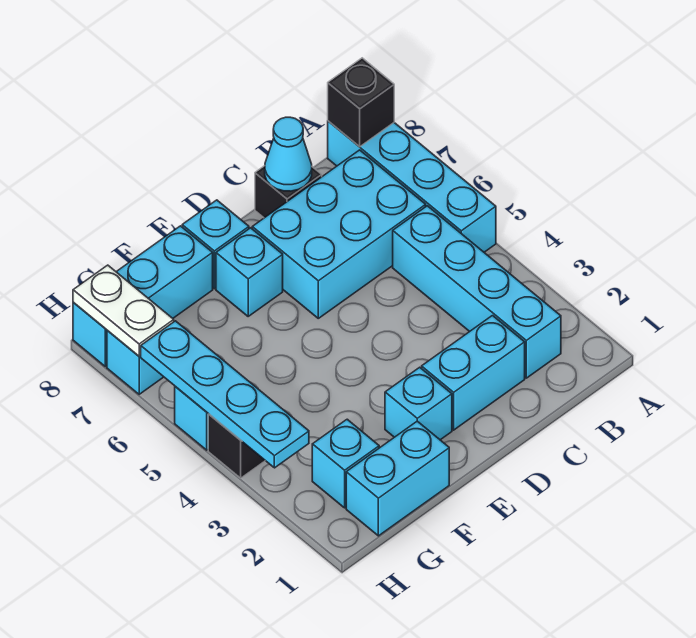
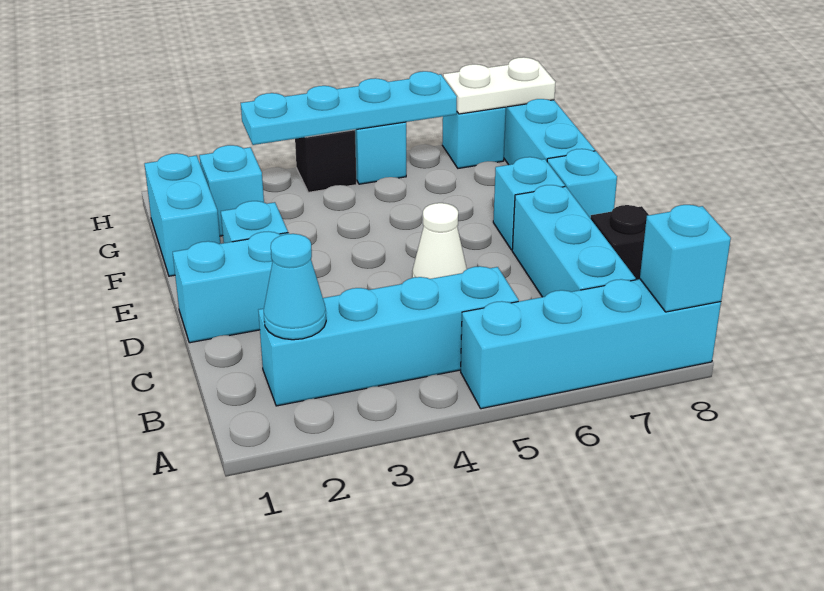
black brick A8 level 2 -> cyan brick A8 level 2
cyan brick B6:D7 level 1 -> cyan brick B7:D7 level 1
cyan brick C2:D2 level 1 -> cyan brick D1:D2 level 1
cyan cone C8 level 2 -> cyan cone B2 level 2
none -> white cone D5 level 1

